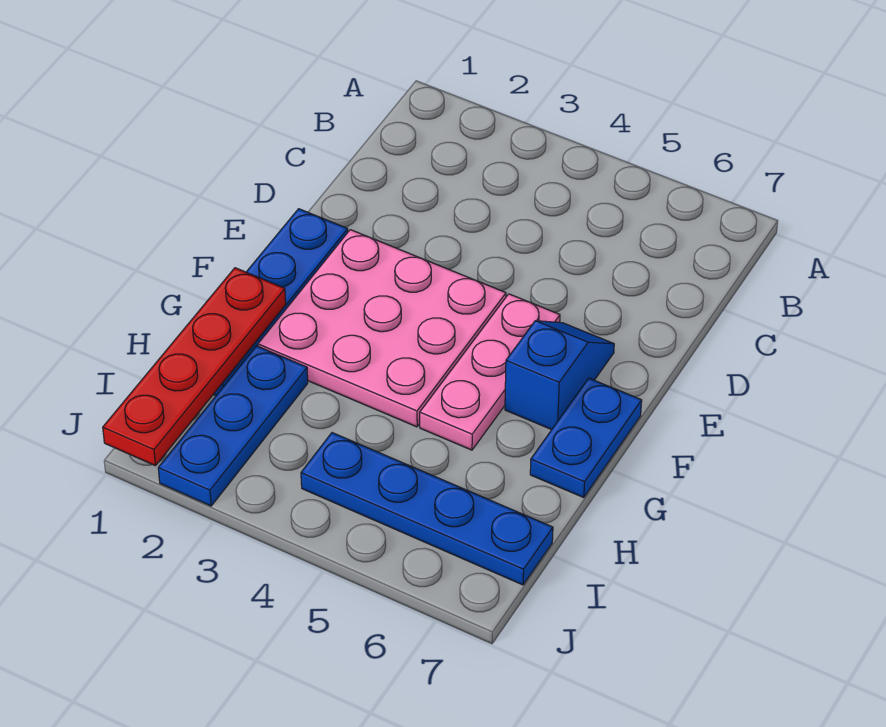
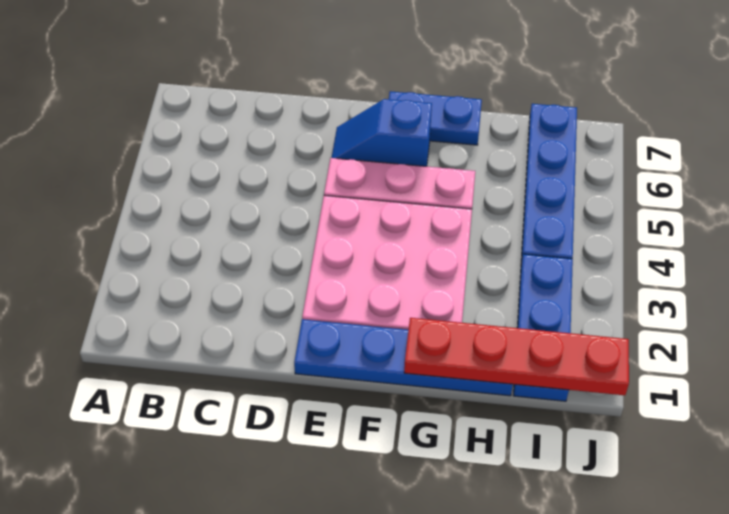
blue plate H2:J2 level 1 -> blue plate I1:I3 level 1

